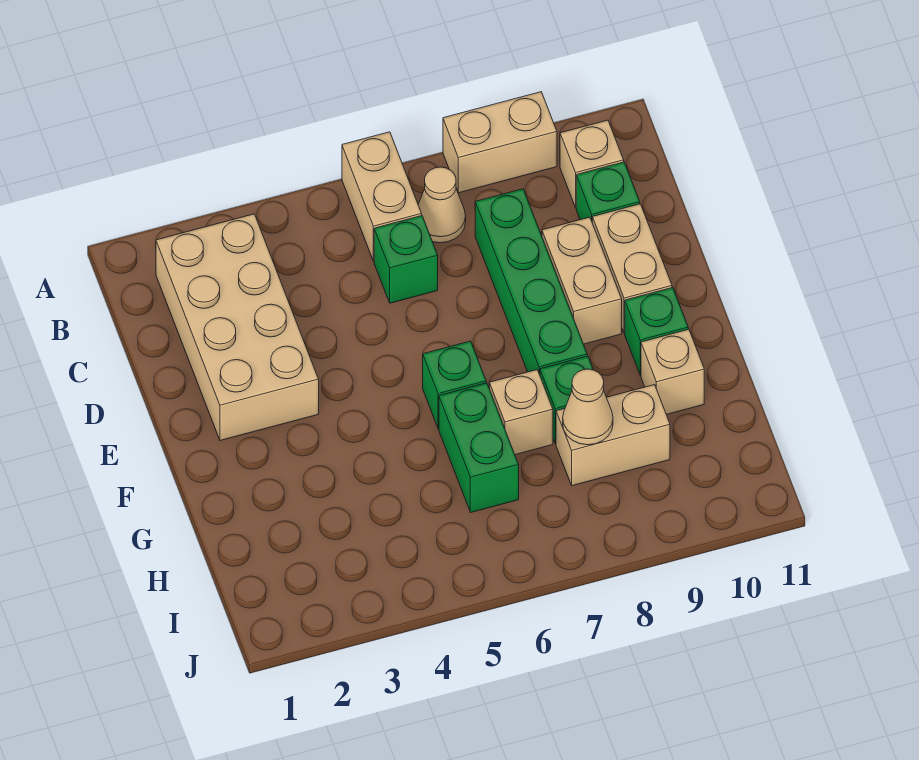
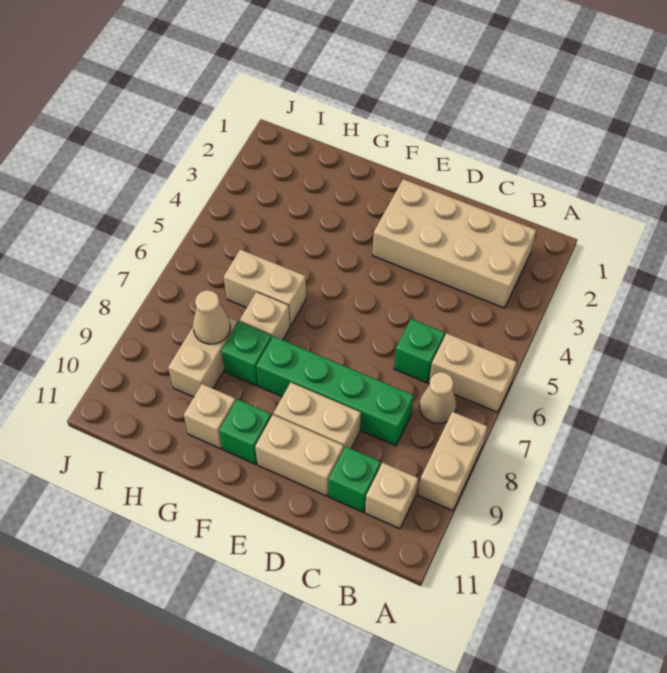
green brick F6 level 1 -> none
green brick G6:H6 level 1 -> tan brick G6:H6 level 1

